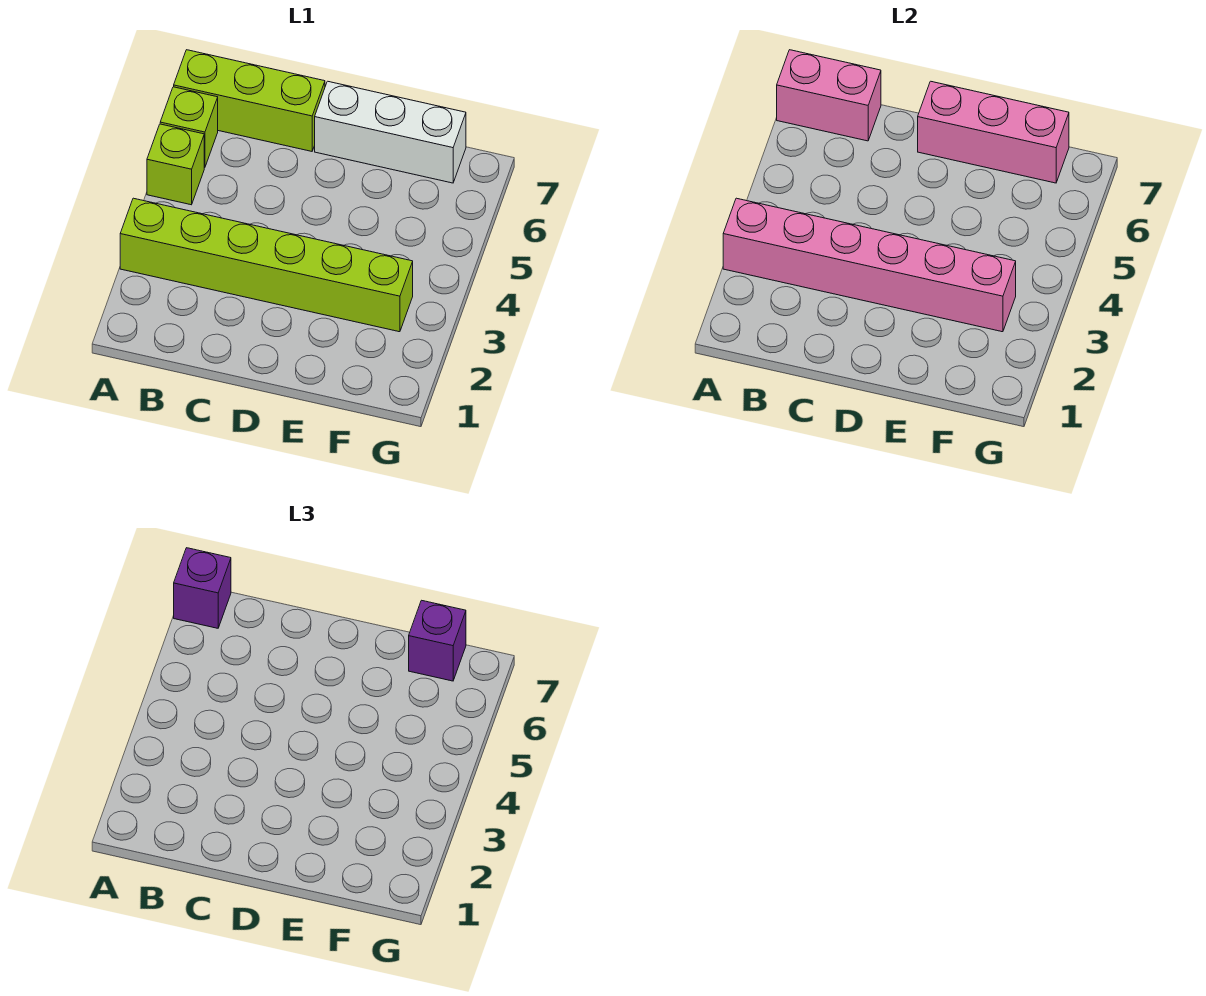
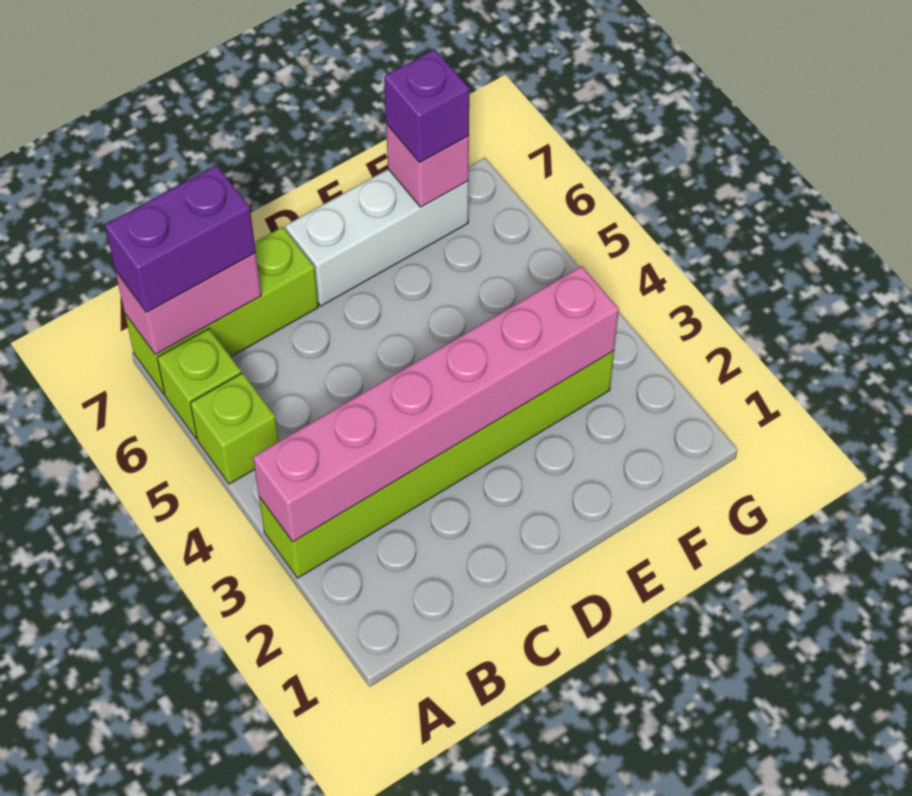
purple brick A7 level 3 -> purple brick A7:B7 level 3
pink brick D7:F7 level 2 -> pink brick F7 level 2

